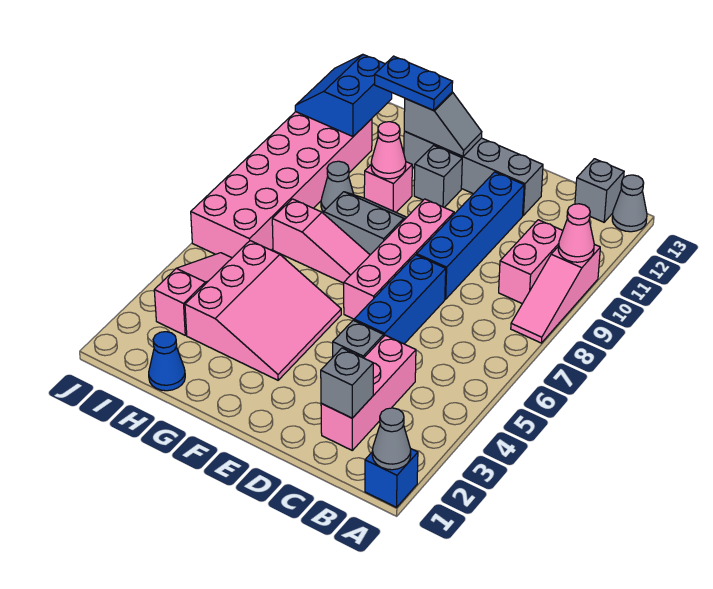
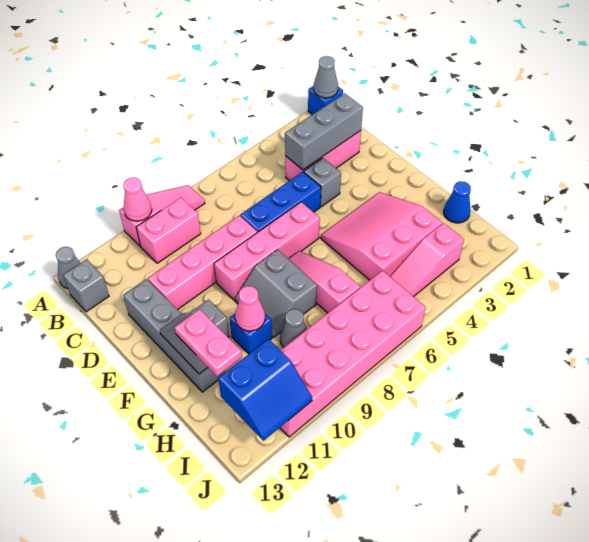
grey brick C2 level 2 -> grey brick C2:C4 level 2
blue brick D8:D11 level 1 -> pink brick D8:D11 level 1
pink brick G10 level 1 -> blue brick G10 level 1
blue plate G12:H12 level 3 -> pink plate G12:H12 level 3

